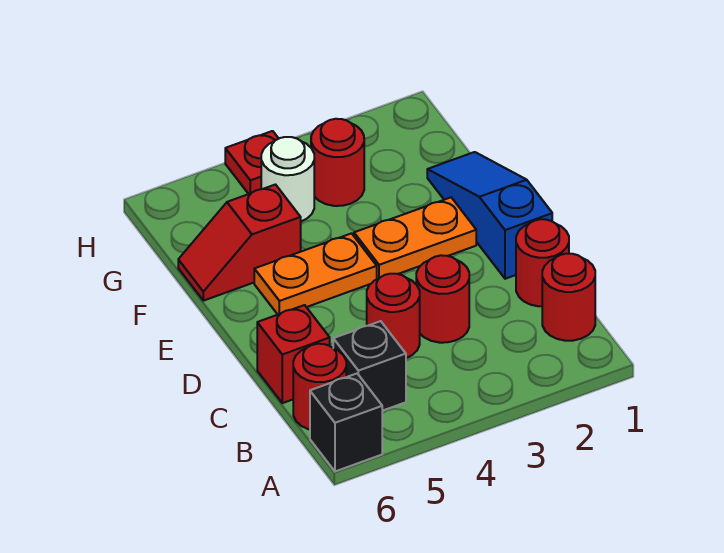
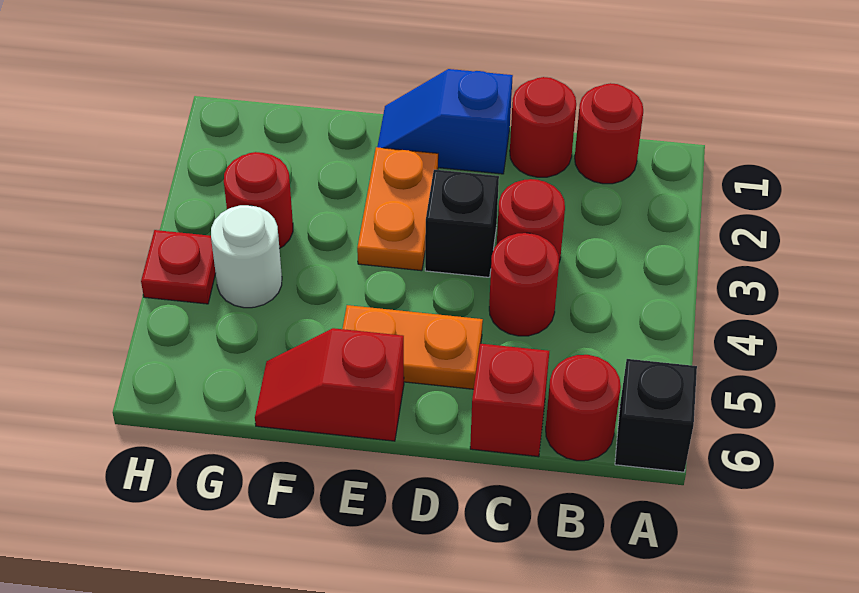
black brick B5 level 1 -> black brick D3 level 1
blue slope D1:F1 level 1 top D -> blue slope D1:E1 level 1 top D
orange plate E4:E5 level 1 -> orange plate D5:E5 level 1
red slope F5:F6 level 1 top 5 -> red slope E6:F6 level 1 top E

